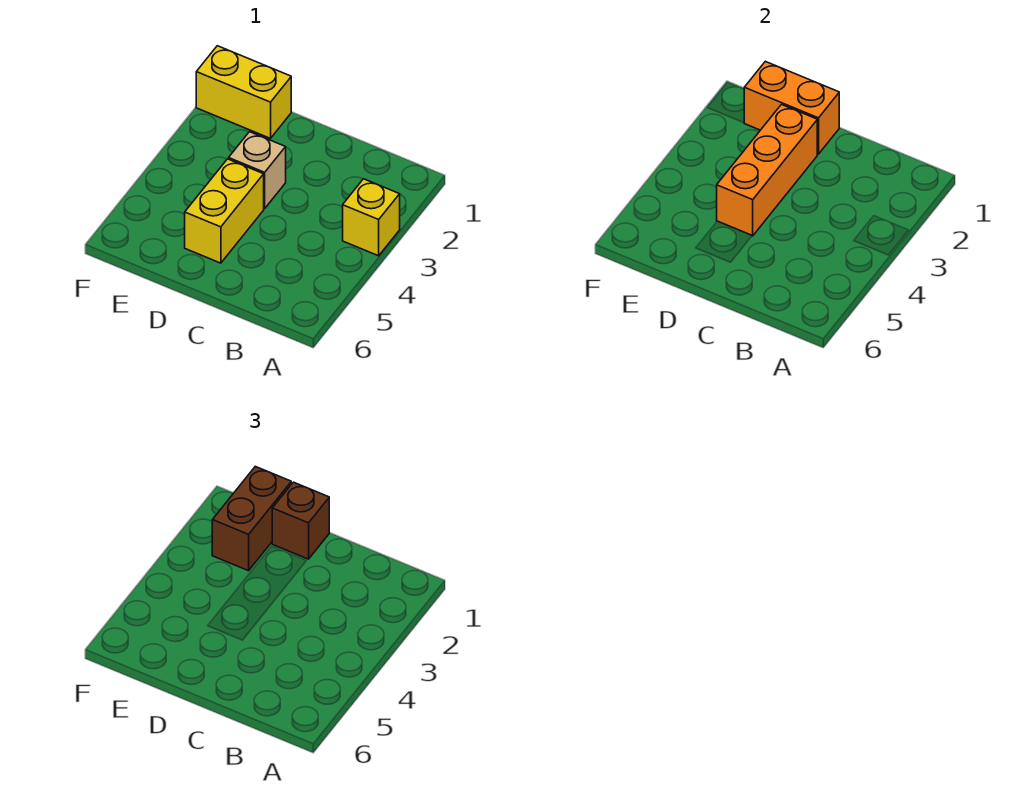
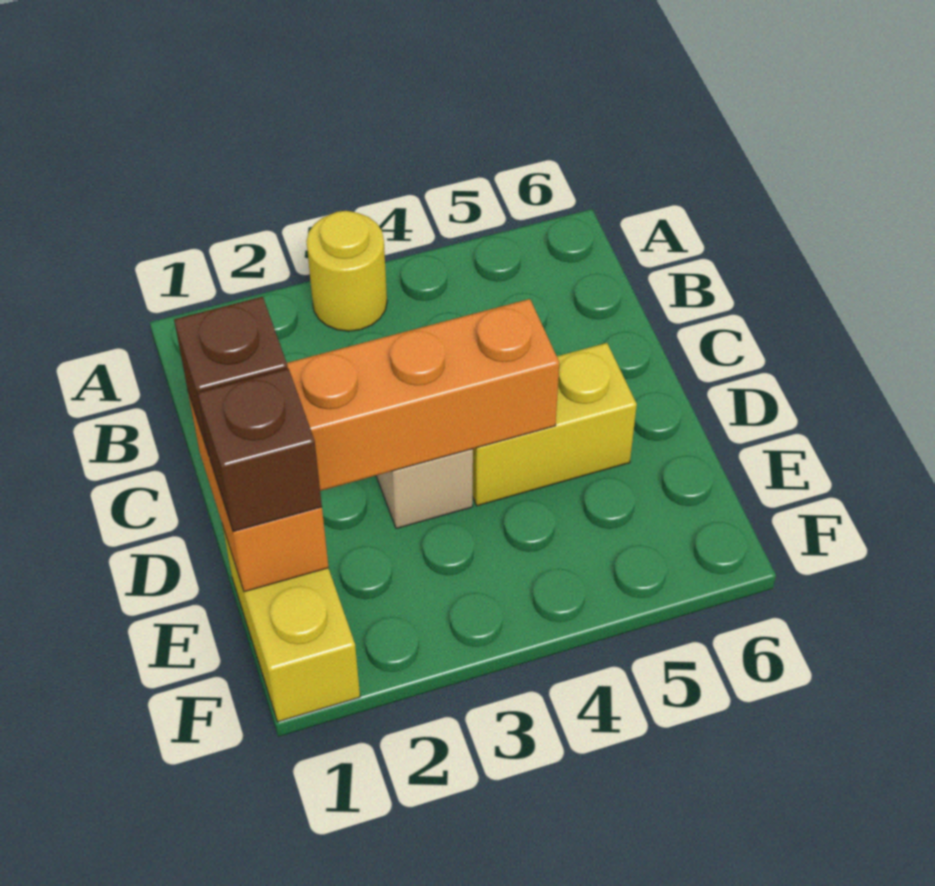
yellow brick A3 level 1 -> yellow round brick A3 level 1
brown brick E1:E2 level 3 -> brown brick E1 level 3

